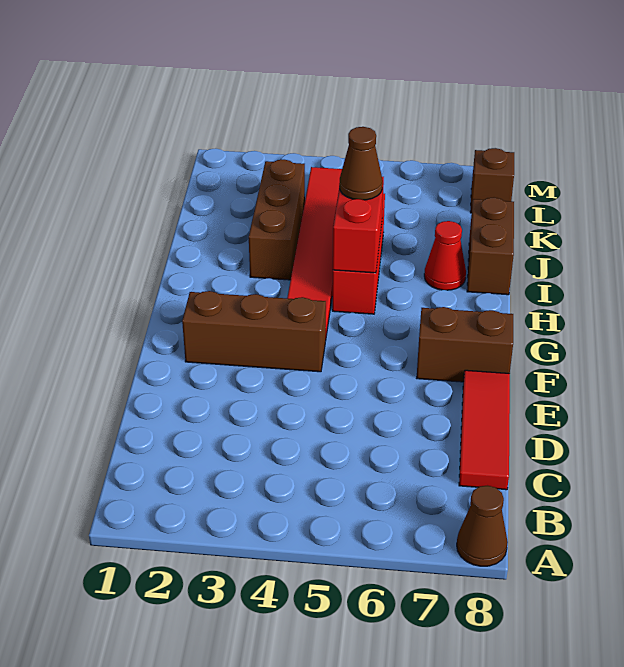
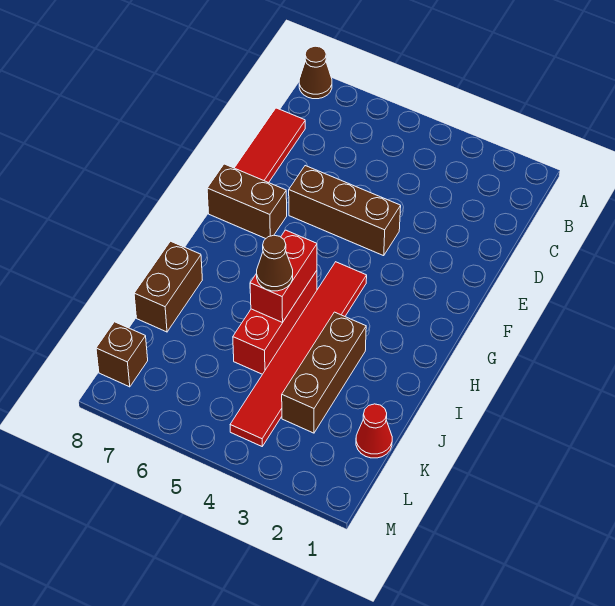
brown brick F2:F4 level 1 -> brown brick E4:E6 level 1
red cone I7 level 1 -> red cone K1 level 1

